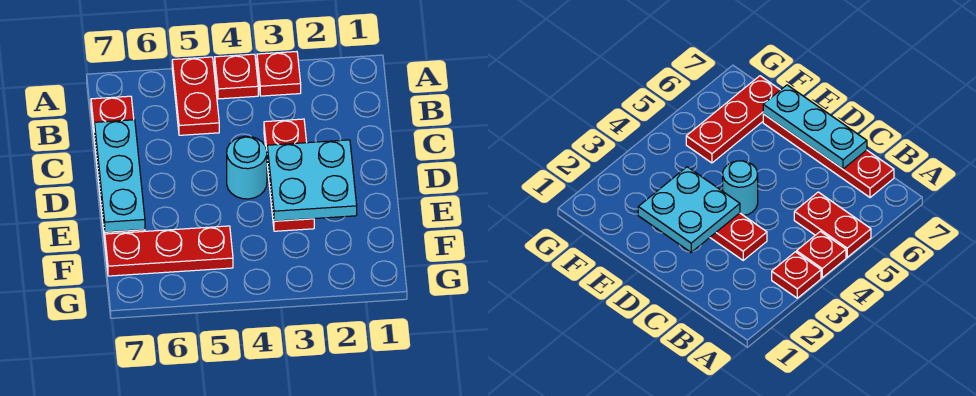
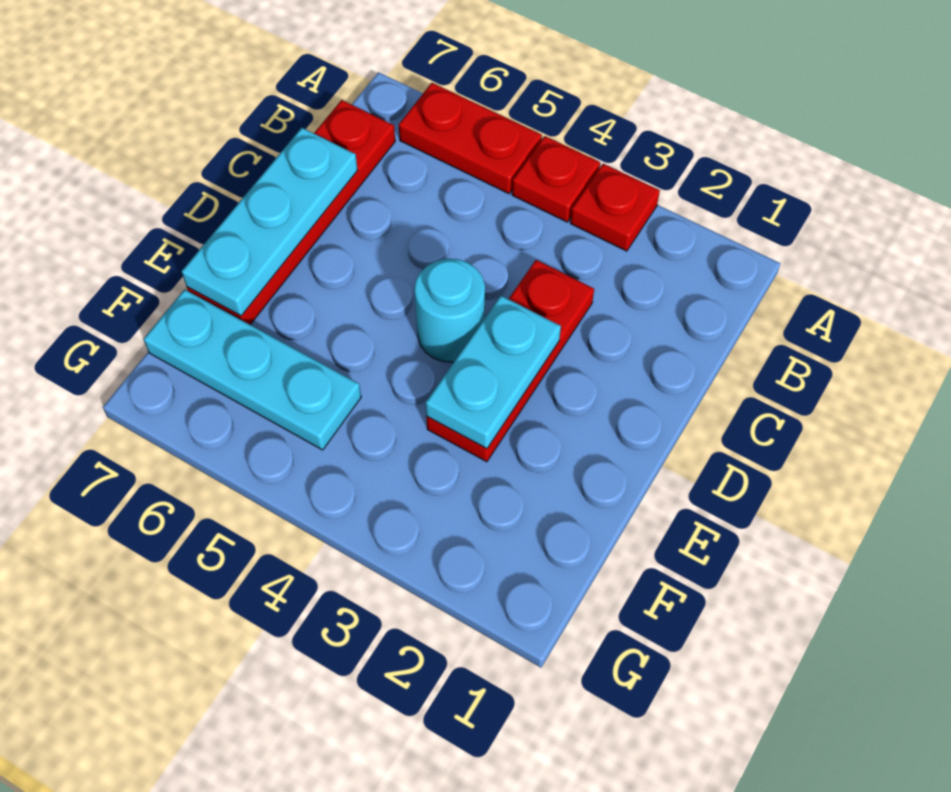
red plate A5:B5 level 1 -> red plate A5:A6 level 1
cyan plate D2:E3 level 2 -> cyan plate D3:E3 level 2
red plate F5:F7 level 1 -> cyan plate F5:F7 level 1

